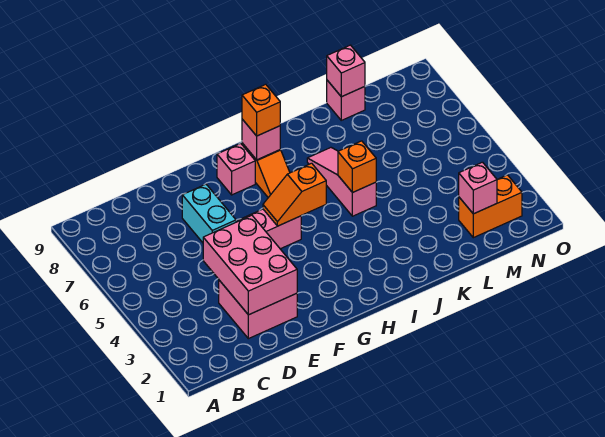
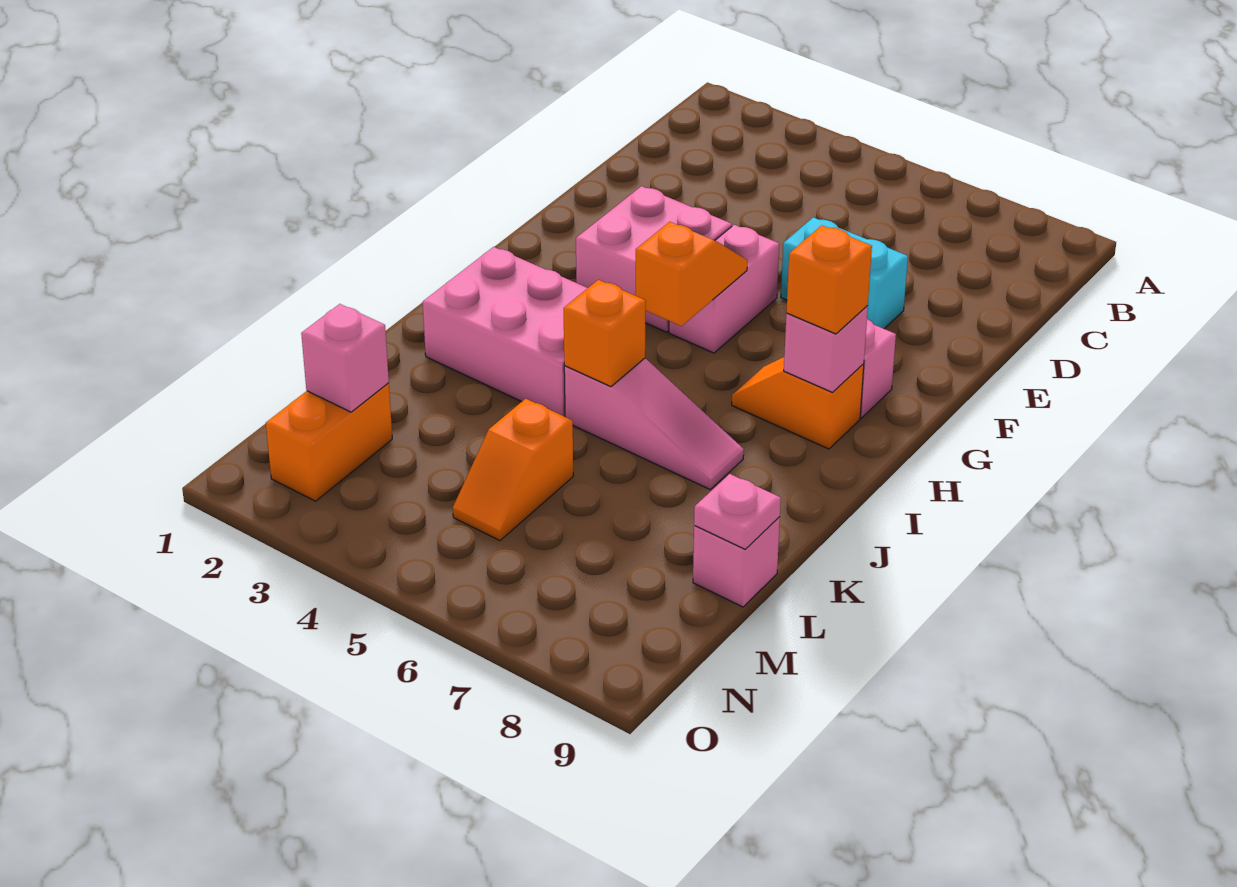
pink brick D2:E3 level 1 -> pink brick F3:G4 level 1
pink brick D2:E4 level 2 -> pink brick I2:J4 level 1
none -> orange slope L5:M5 level 1 top L
pink brick L9 level 2 -> pink plate L9 level 2

